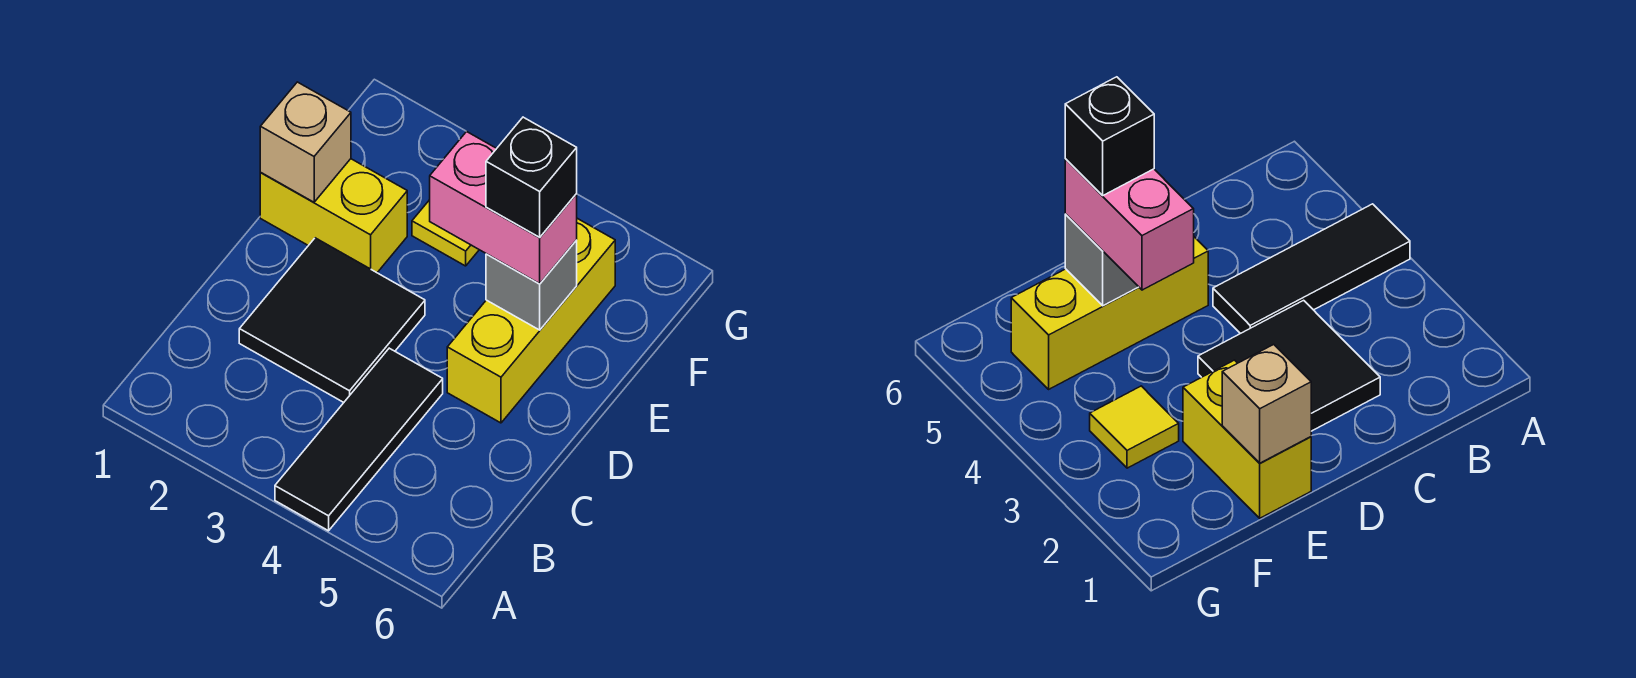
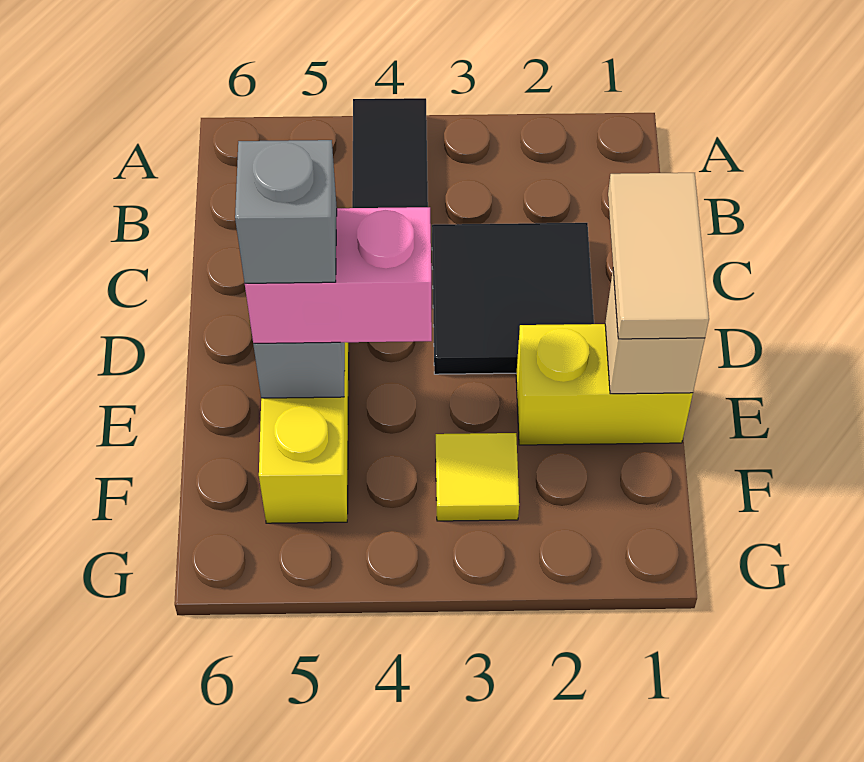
none -> tan tile D1:E1 level 3
black brick E5 level 4 -> grey brick E5 level 4

